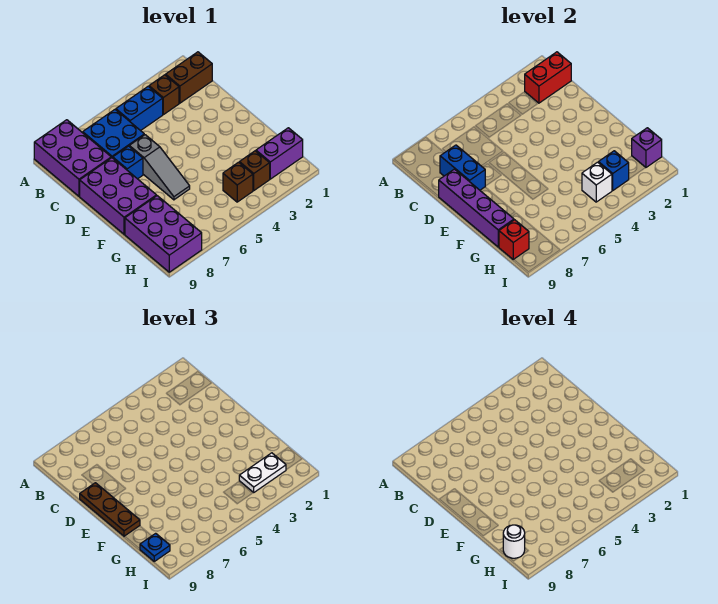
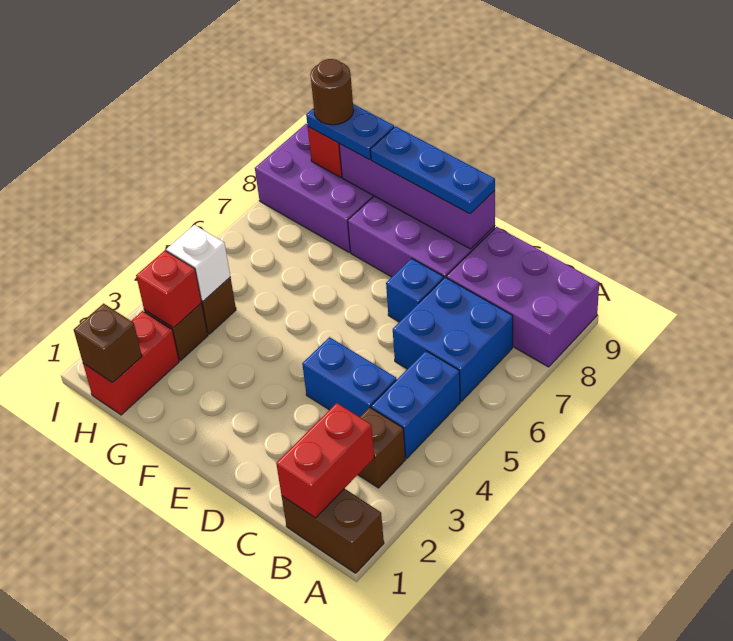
brown brick B1:B2 level 1 -> brown brick A1:B1 level 1
blue brick C8:D8 level 2 -> blue brick C4:D4 level 1
grey slope D6:F6 level 1 top D -> none
brown plate D9:F9 level 3 -> blue plate D9:F9 level 3
purple brick H1:H2 level 1 -> red brick H1:H2 level 1
purple brick H1 level 2 -> brown brick H1 level 2
white plate H2:H3 level 3 -> none
blue brick H3 level 2 -> red brick H3 level 2
blue plate H9 level 3 -> blue plate G9:H9 level 3
white round brick H9 level 4 -> brown round brick H9 level 4

